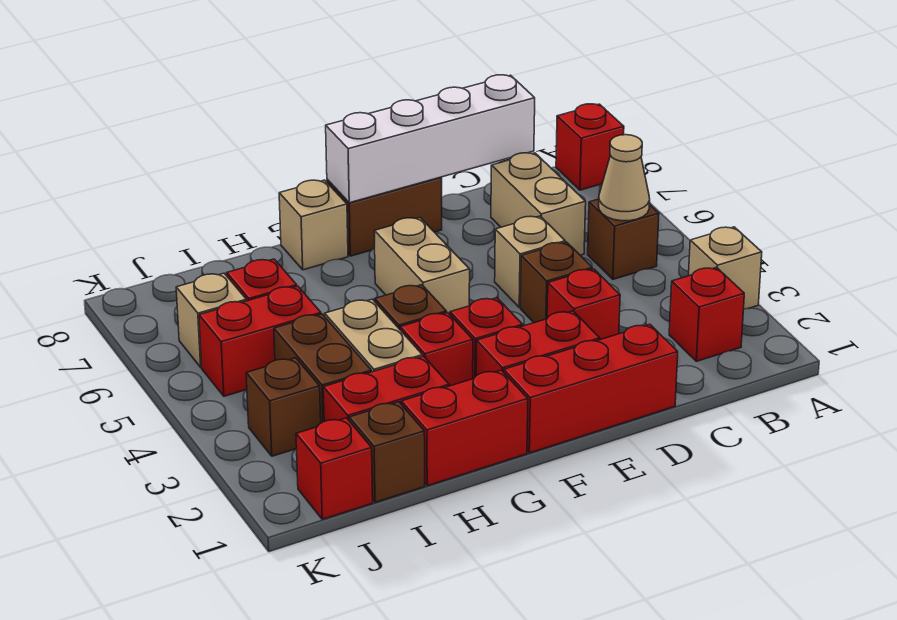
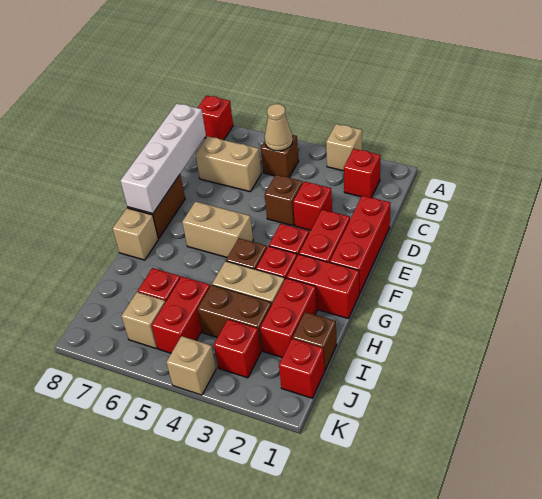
tan brick D5 level 1 -> tan brick K4 level 1
red brick G1:H1 level 1 -> red brick G1:G2 level 1
brown brick J3 level 1 -> red brick J3 level 1

